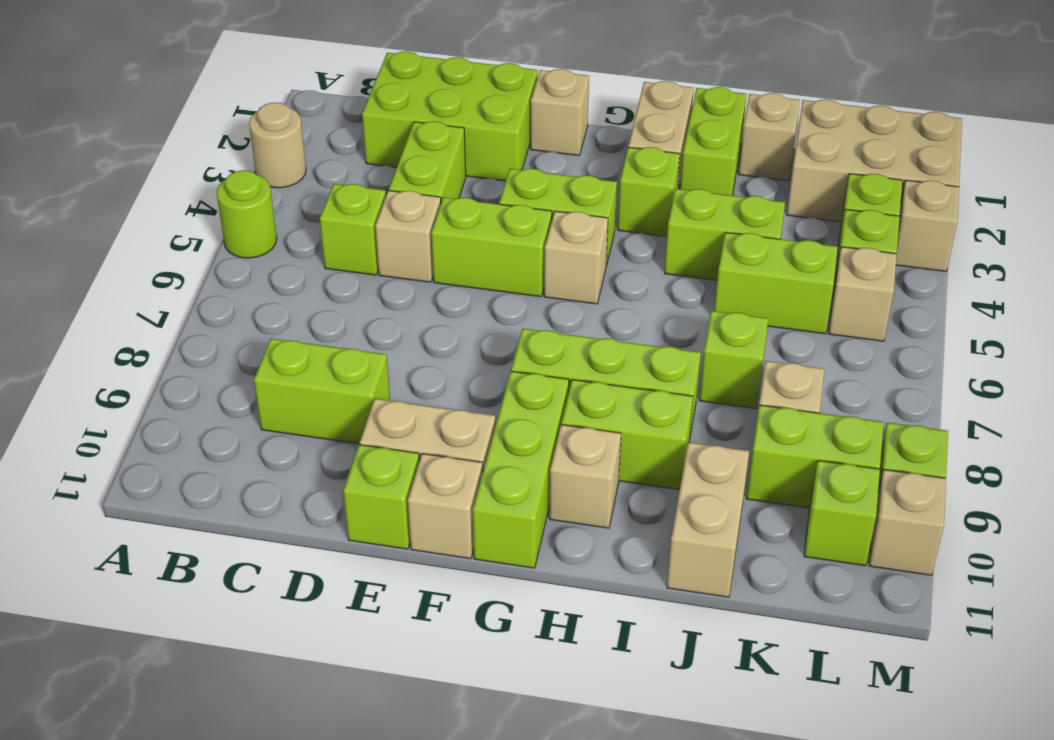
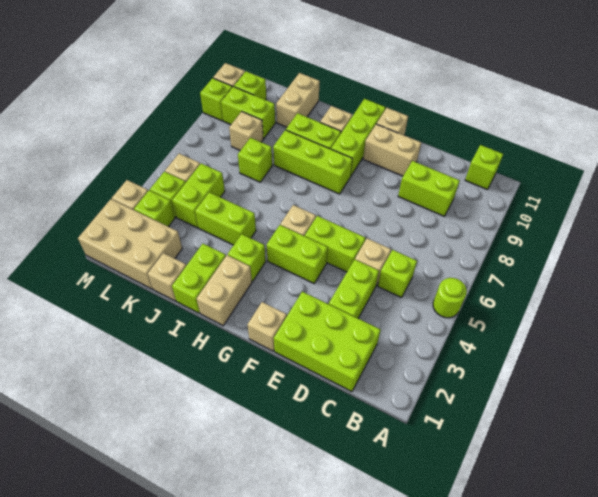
tan round brick A3 level 1 -> none
lime brick E11 level 1 -> lime brick B11 level 1
lime brick J5:K5 level 1 -> lime brick K4:K5 level 1

